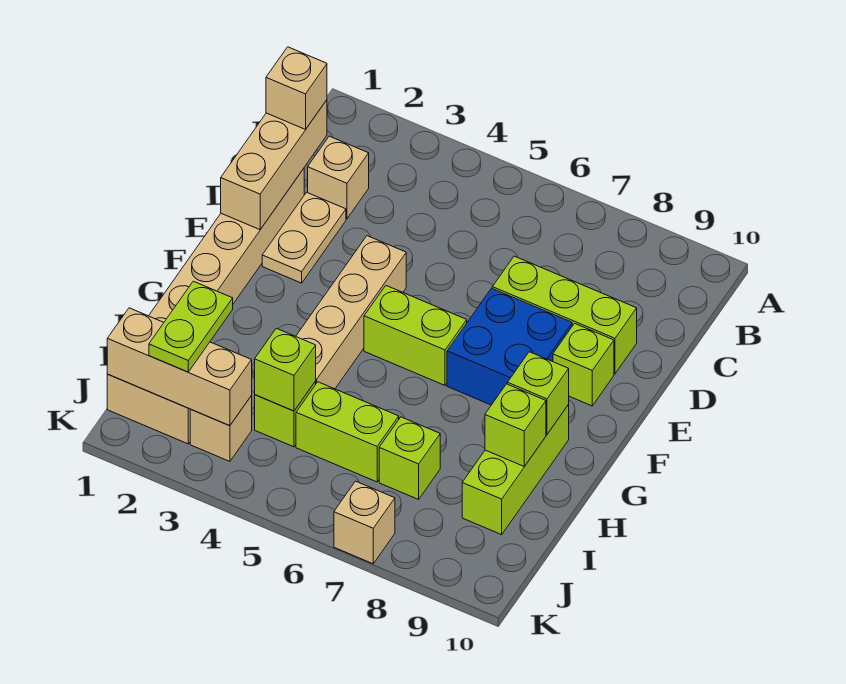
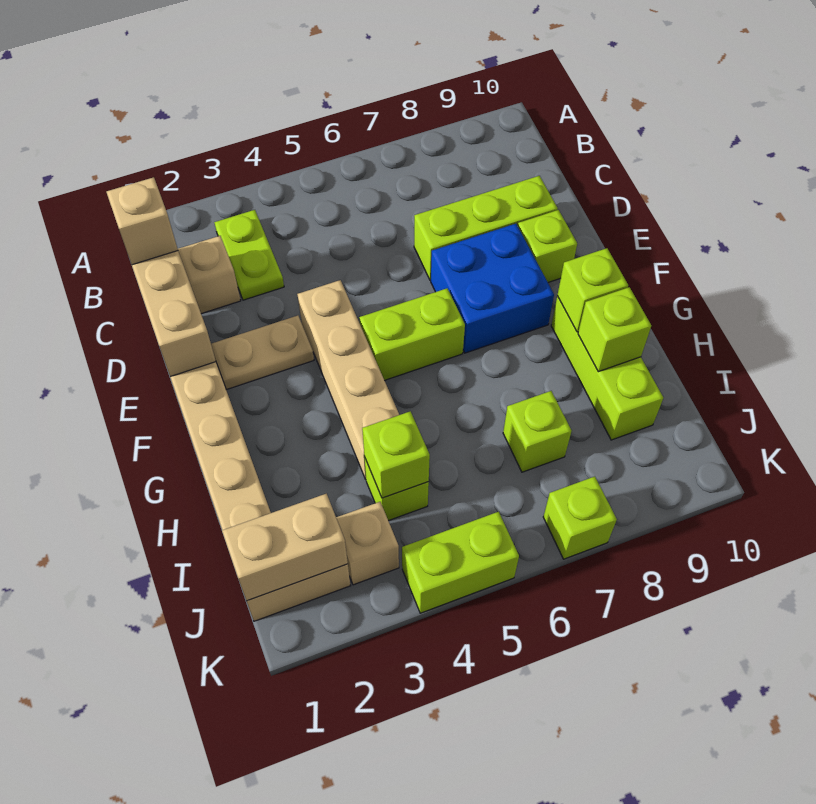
tan plate D2:E2 level 1 -> tan plate E2:E3 level 1
lime plate I2:J2 level 3 -> lime plate B3:C3 level 1
lime brick I5:I6 level 1 -> lime brick K4:K5 level 1
tan brick J1:J3 level 2 -> tan brick J1:J2 level 2
tan brick K7 level 1 -> lime brick K7 level 1

